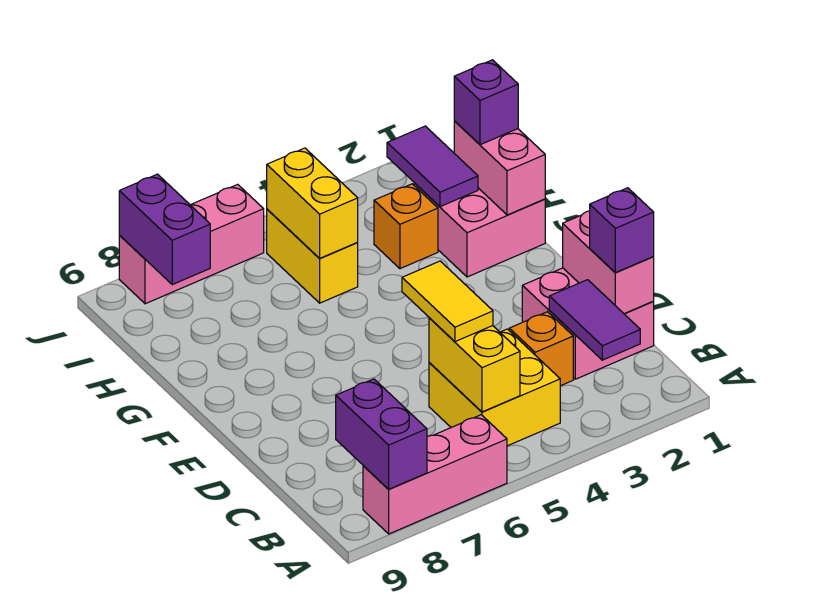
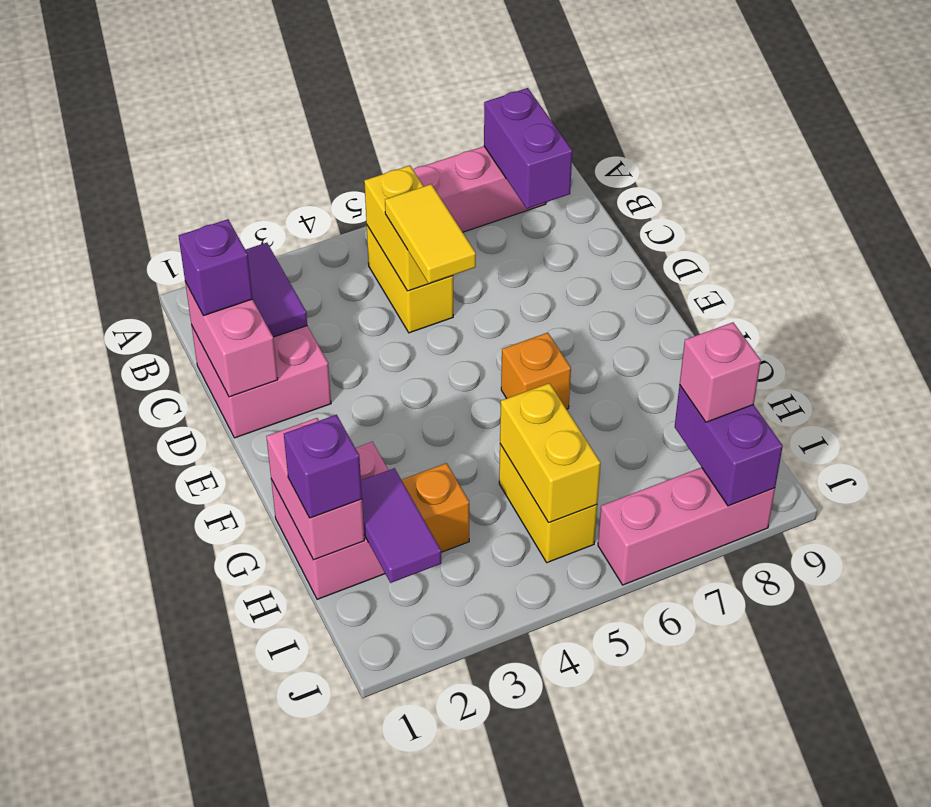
yellow brick B4:C5 level 1 -> yellow brick B5:C5 level 1
orange brick C3 level 1 -> orange brick F6 level 1
none -> pink brick I8 level 3

